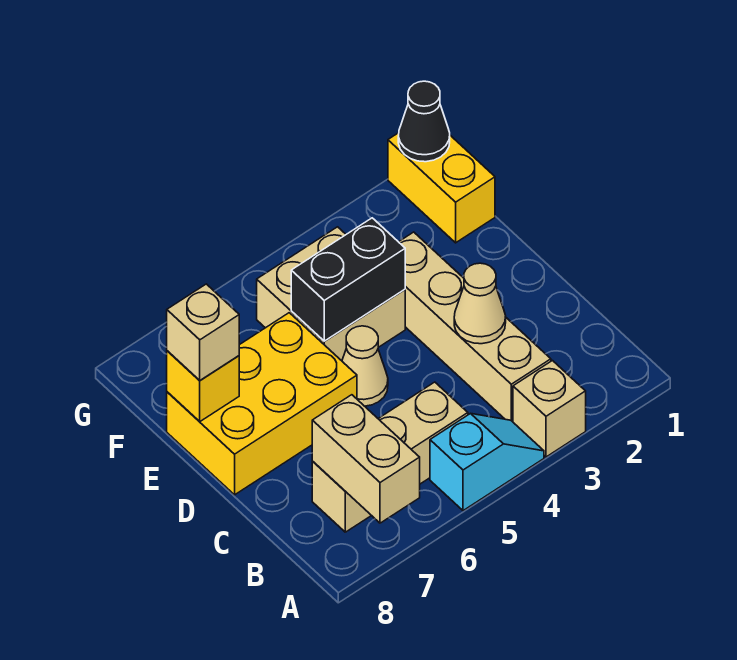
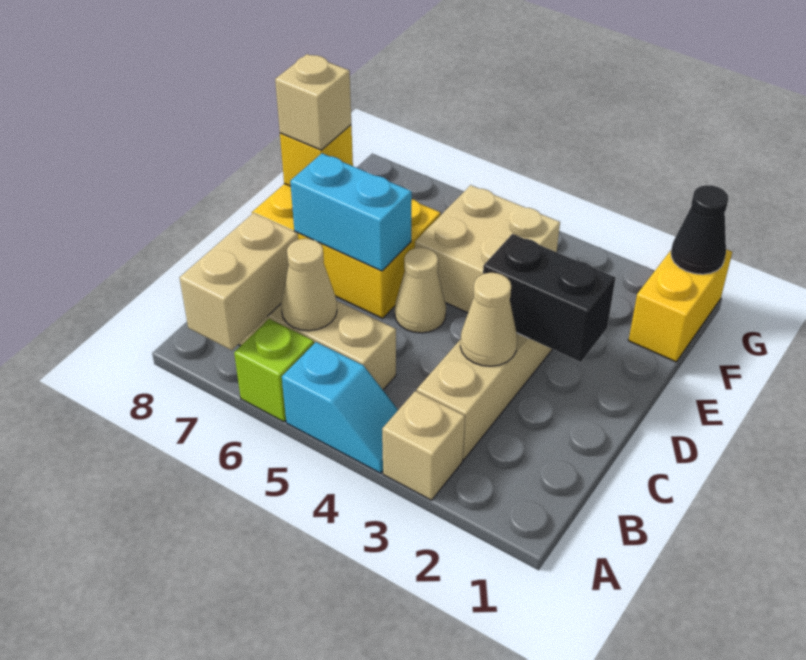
none -> lime brick A6 level 1
none -> tan cone B6 level 2
none -> cyan brick D6:D7 level 2
black brick E4:E5 level 2 -> black brick D2:D3 level 2

